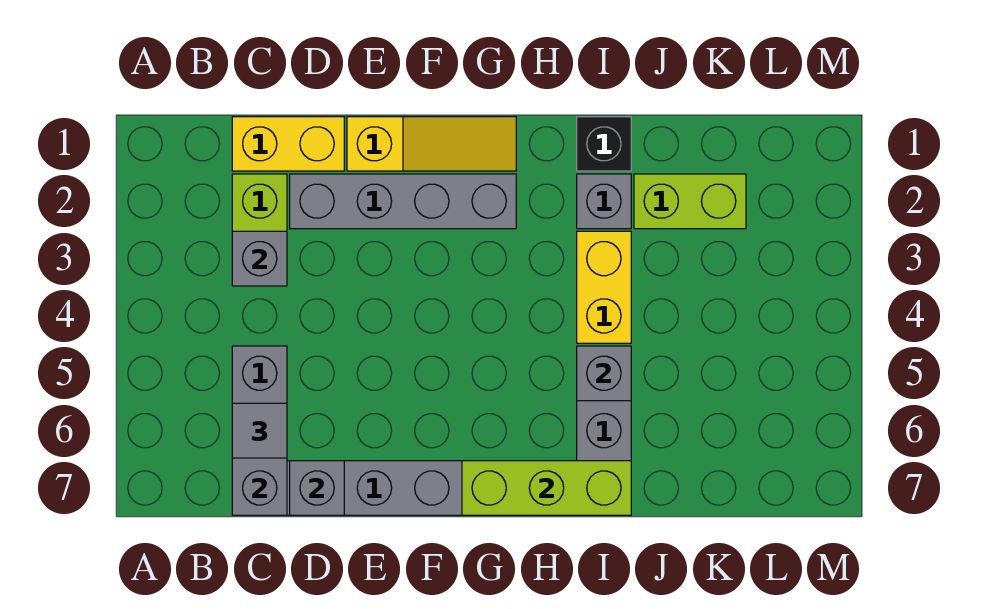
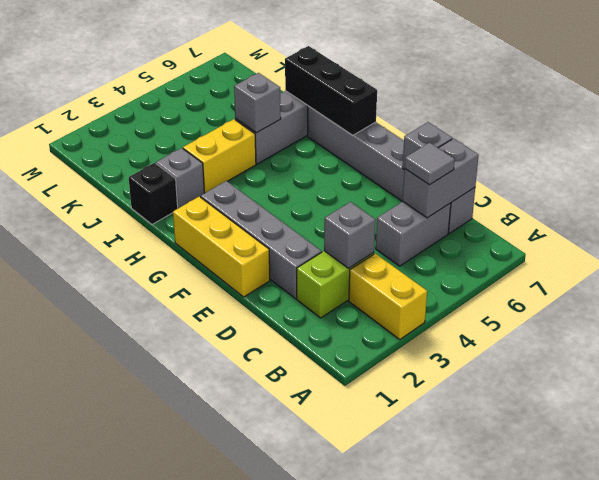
yellow brick C1:D1 level 1 -> yellow brick A3:B3 level 1
yellow slope E1:G1 level 1 top E -> yellow brick E1:G1 level 1
lime brick G7:I7 level 2 -> black brick G7:I7 level 2
lime brick J2:K2 level 1 -> none

